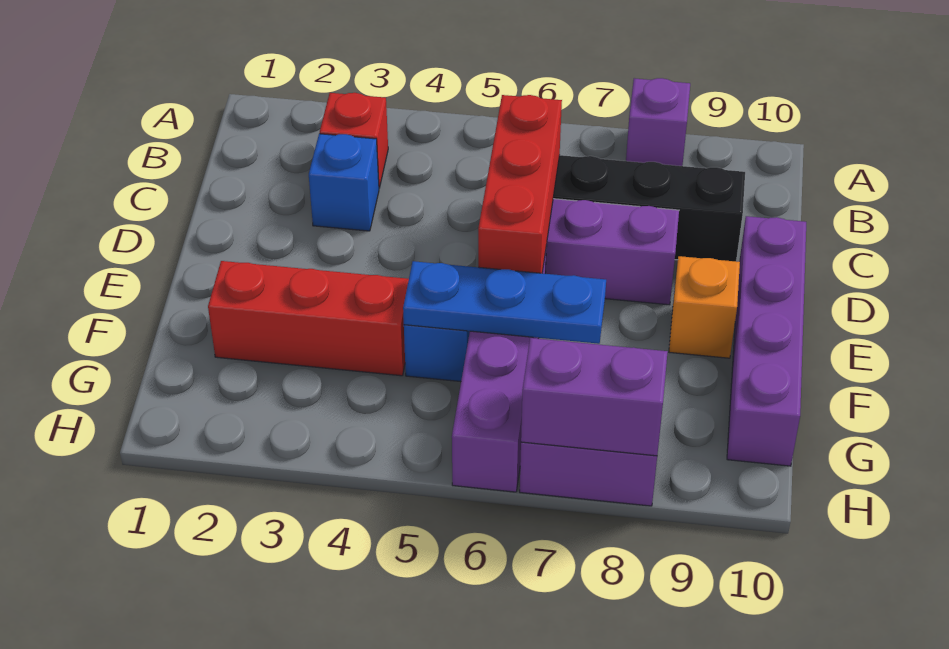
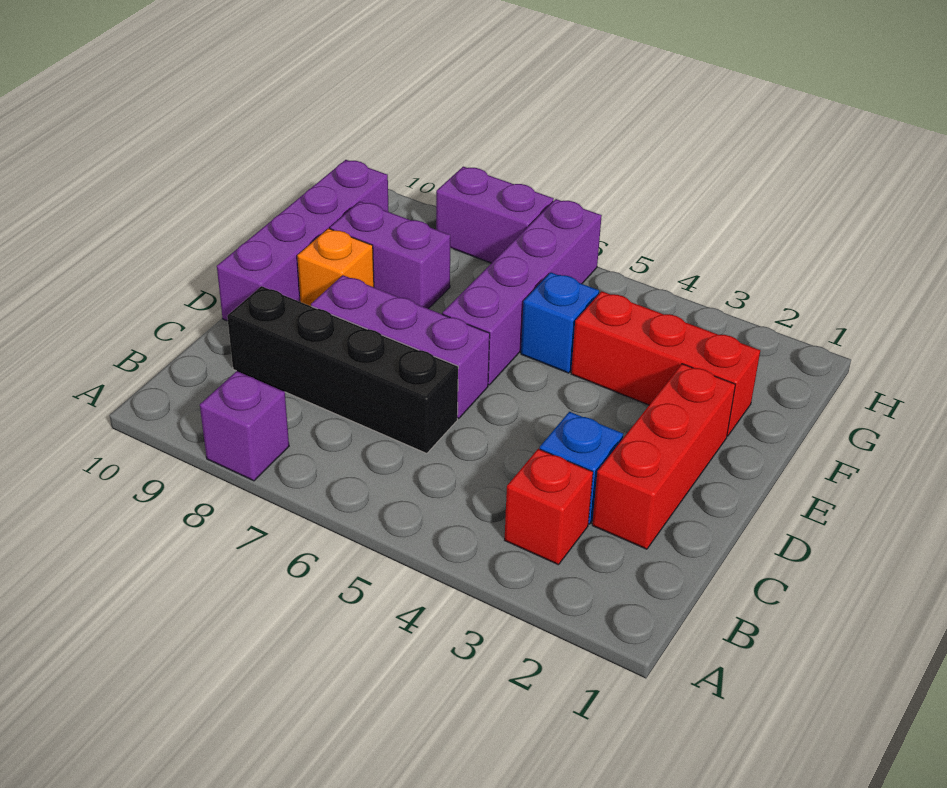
red brick C6:E6 level 2 -> red brick C2:E2 level 1
blue plate F5:F7 level 2 -> none
purple brick H7:H8 level 2 -> purple brick F8:F9 level 1

